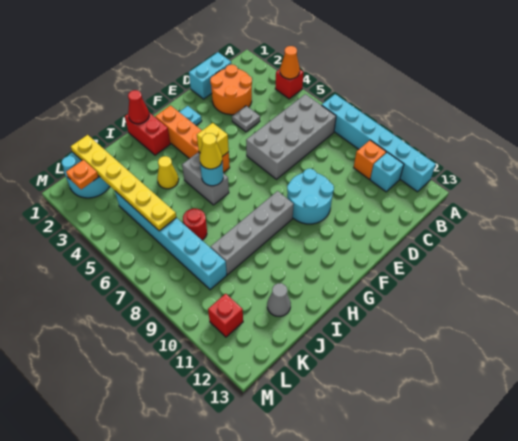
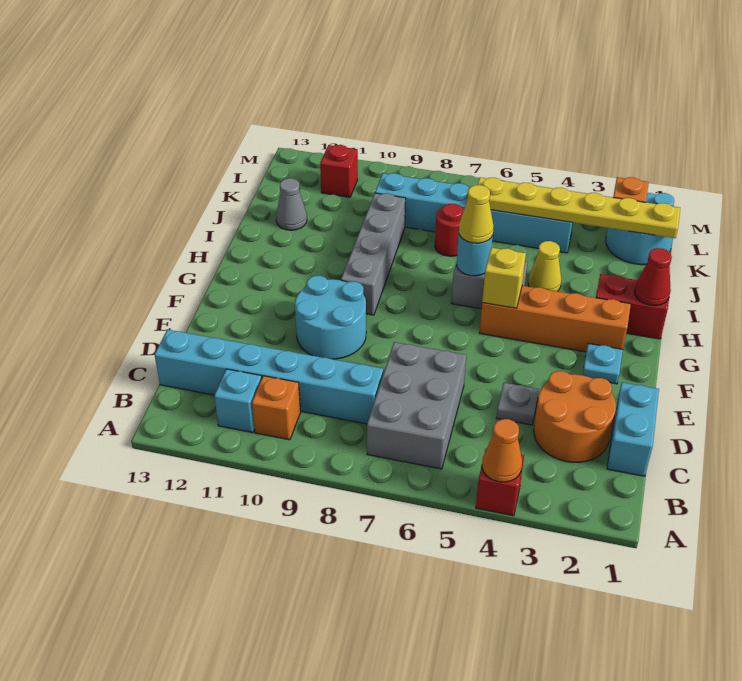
cyan brick A7:A12 level 1 -> cyan brick C8:C13 level 1
grey brick B6:E7 level 1 -> grey brick B6:D7 level 1

